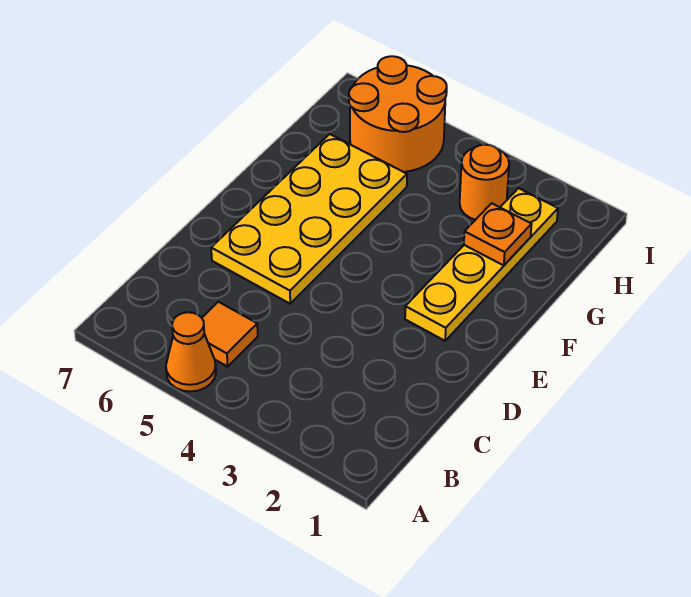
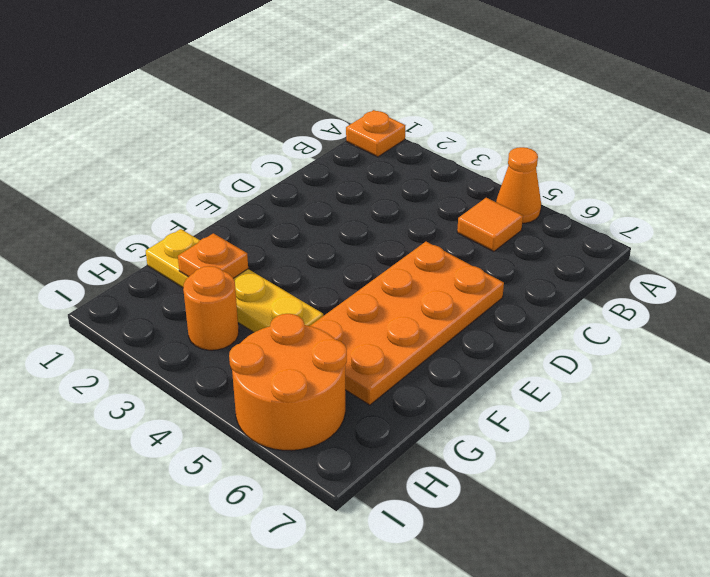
none -> orange plate A1 level 1
yellow plate D5:G6 level 1 -> orange plate D5:G6 level 1
yellow plate E2:H2 level 1 -> yellow plate G1:G4 level 1

